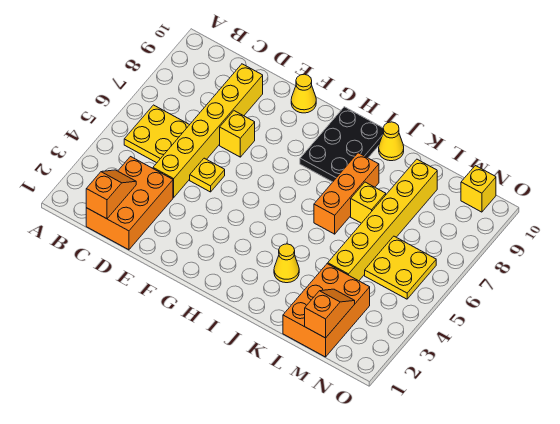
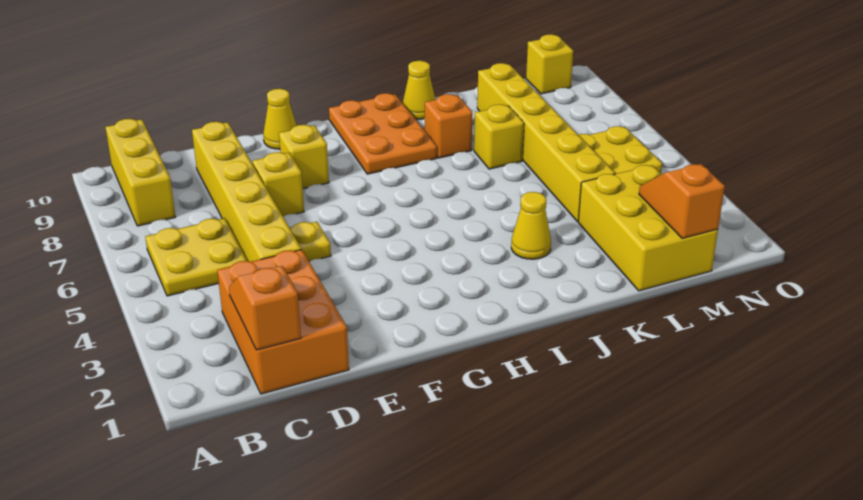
none -> yellow brick B8:B10 level 1
none -> yellow brick F8 level 1
black plate H8:I10 level 1 -> orange plate H8:I10 level 1
orange brick J6:J8 level 1 -> orange brick J8 level 1
orange brick L1:M3 level 1 -> yellow brick L1:M3 level 1

